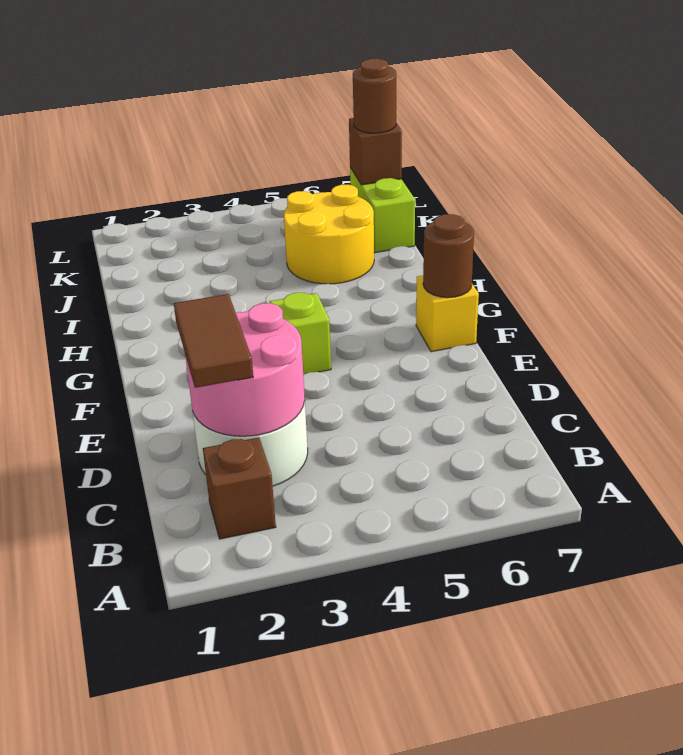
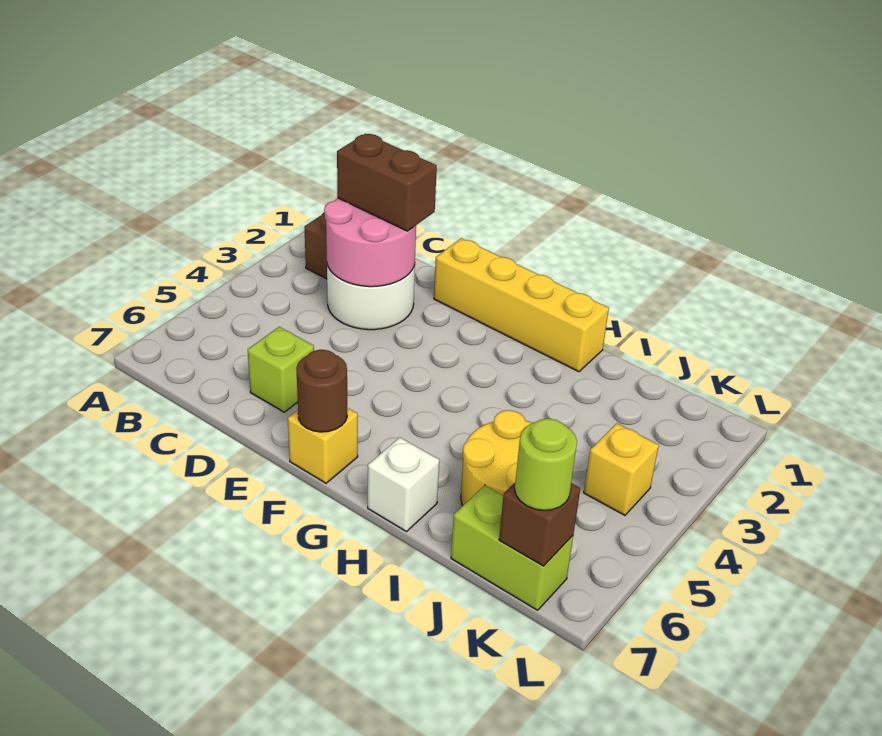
brown tile C2:D2 level 3 -> brown brick C2:D2 level 3
none -> yellow brick E1:H1 level 1
lime brick F4 level 1 -> lime brick D6 level 1
none -> white brick H7 level 1
none -> yellow brick K4 level 1
brown round brick K7 level 3 -> lime round brick K7 level 3

